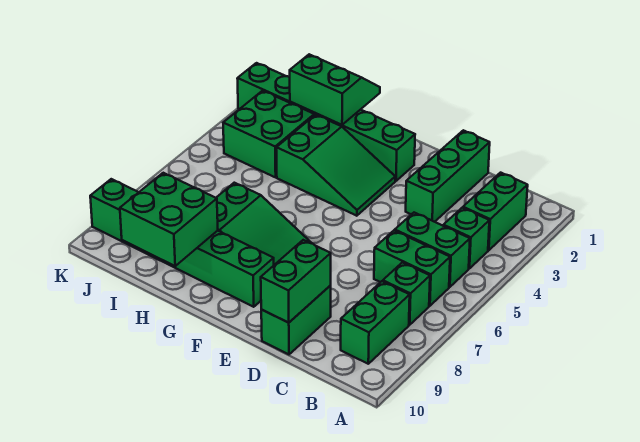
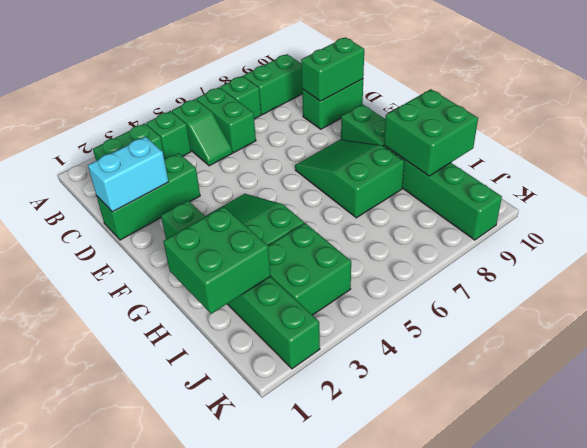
green brick B5:C5 level 1 -> green slope B5:C5 level 1 top B
none -> cyan brick D1:D2 level 2
green slope H1:I2 level 2 top 2 -> green brick H1:I2 level 2

